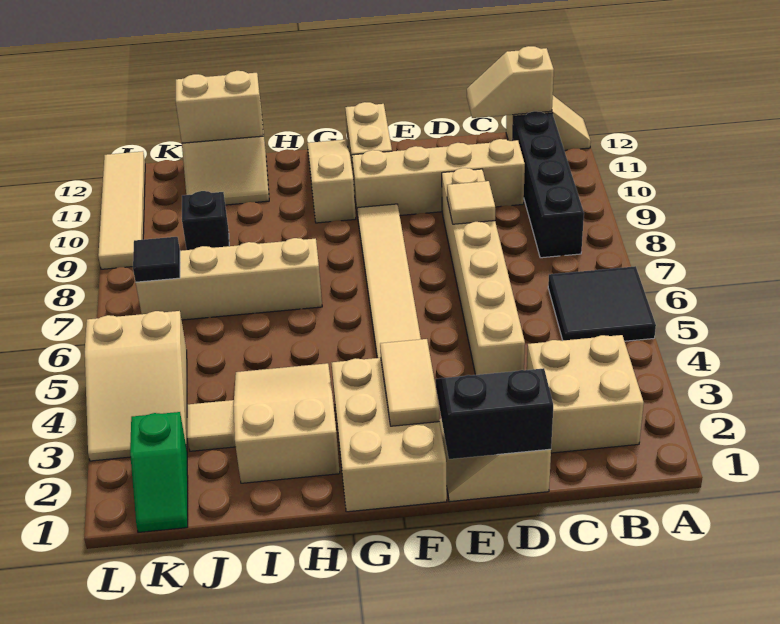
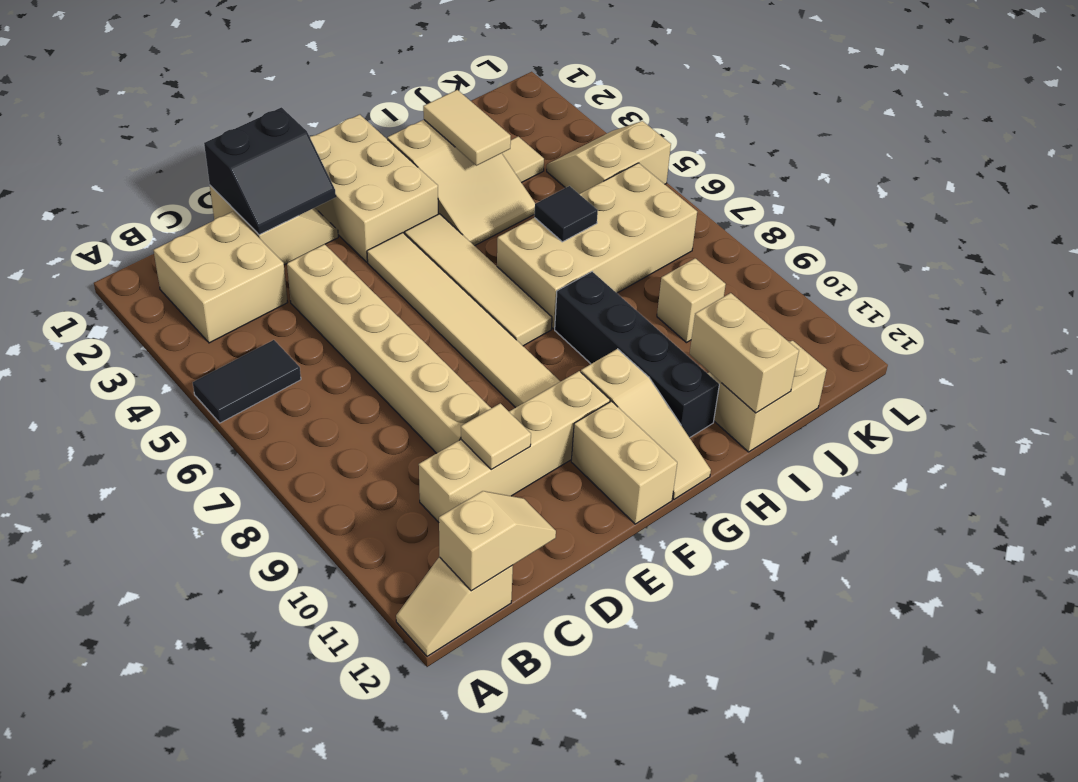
black tile A5:B6 level 1 -> black tile A5:B5 level 1
black brick B8:B11 level 1 -> black brick H8:H11 level 1
tan tile D8 level 2 -> tan tile D10 level 2
tan tile F2:F3 level 2 -> tan tile I2:I3 level 2
tan brick H7:K7 level 1 -> tan brick H6:K7 level 1
tan brick I12:J12 level 2 -> tan brick I11:I12 level 2
black brick J9 level 1 -> tan brick J9 level 1
green slope K1:K2 level 1 top 2 -> none
tan slope K3:L5 level 1 top 5 -> tan slope K4:L5 level 1 top 5
black tile K7 level 2 -> black tile I6 level 2
tan tile L9:L12 level 1 -> tan tile G4:G7 level 1

